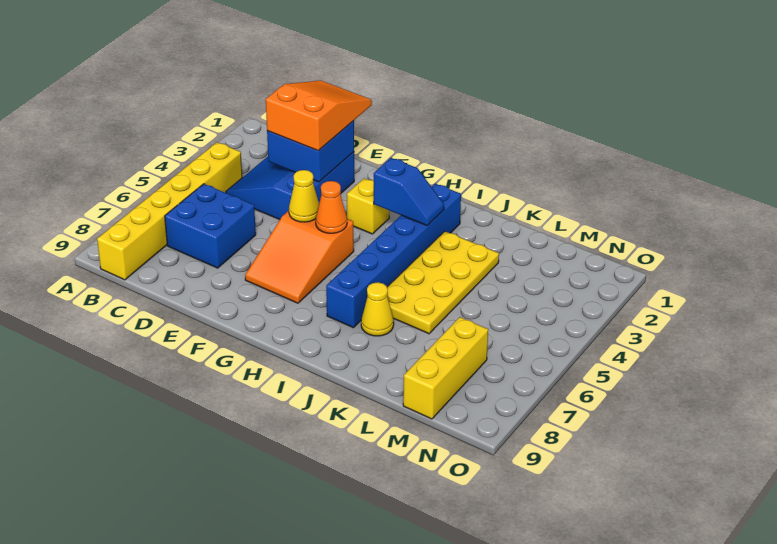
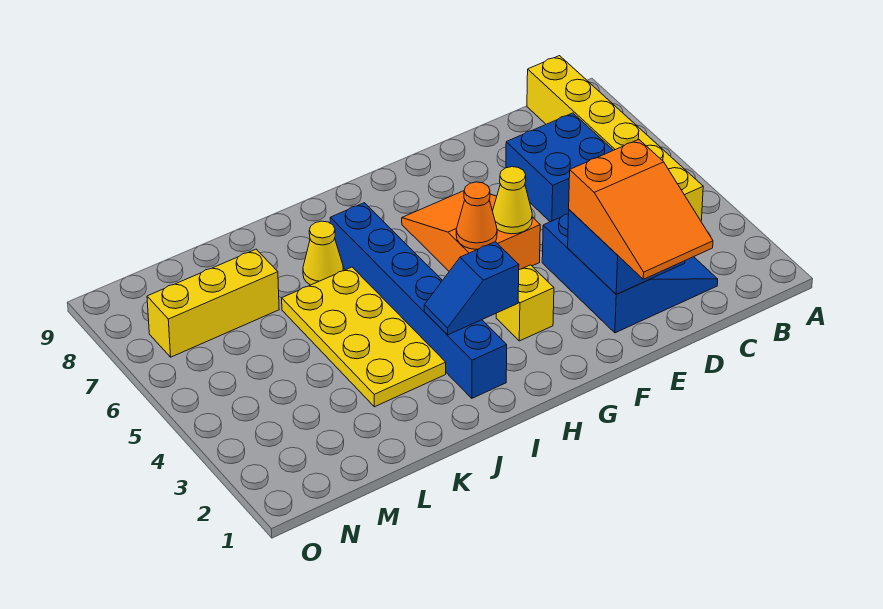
yellow brick M7:M9 level 1 -> yellow brick L7:N7 level 1

